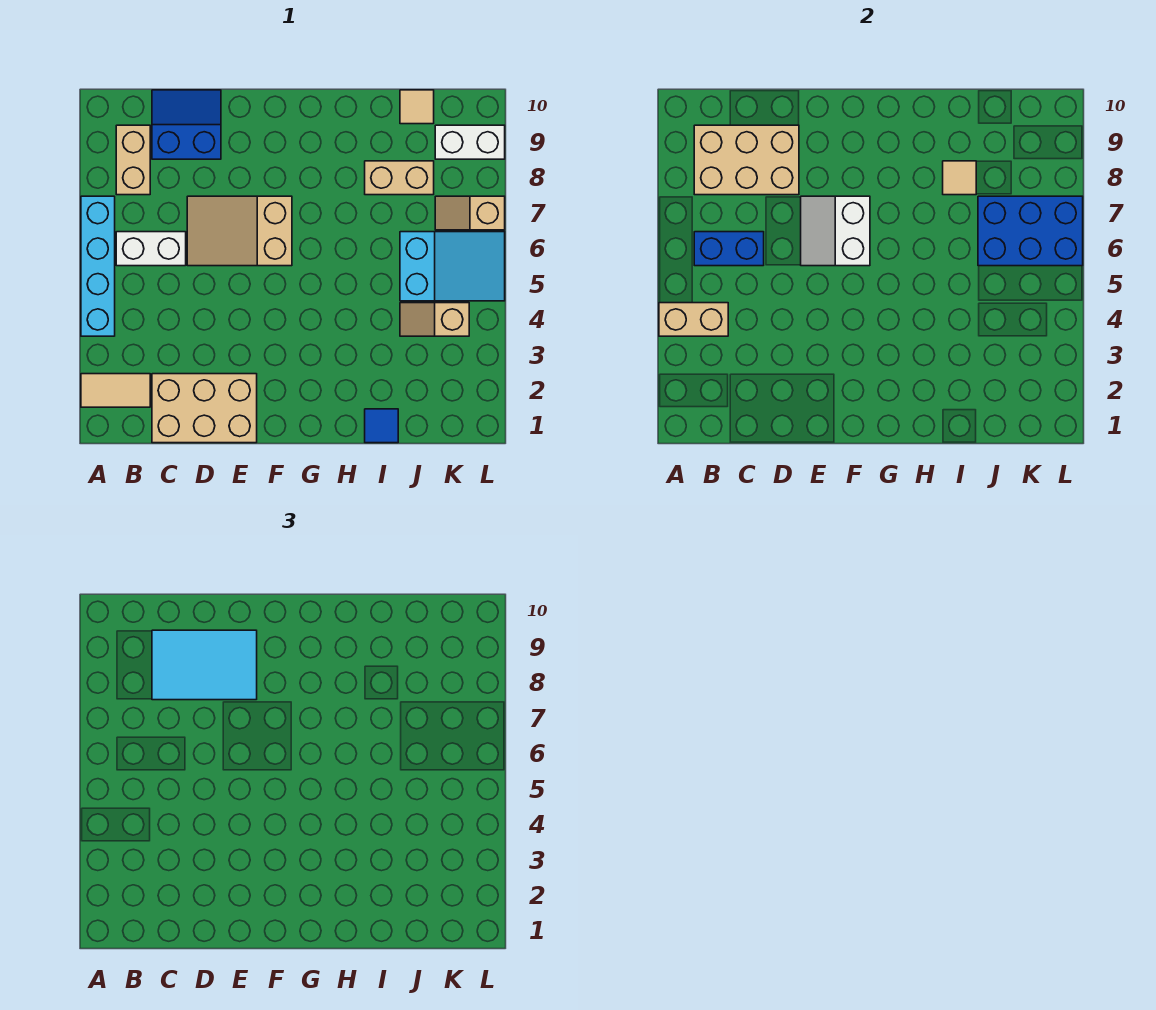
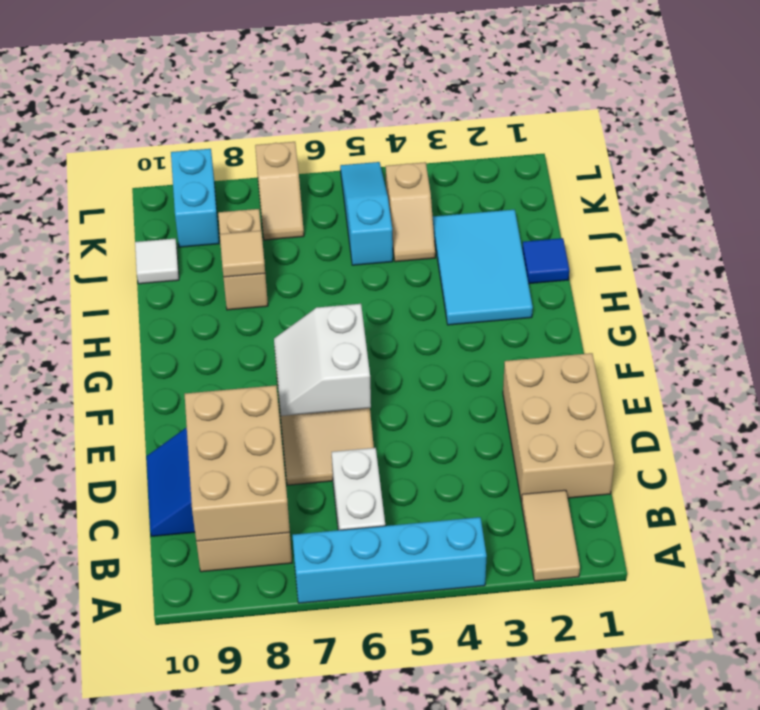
tan brick A4:B4 level 2 -> none
blue brick B6:C6 level 2 -> none
cyan tile C8:E9 level 3 -> cyan tile H2:J3 level 1
white slope E6:F7 level 2 top F -> white slope E6:F7 level 2 top 6
cyan slope J5:L6 level 1 top J -> cyan slope J5:L5 level 1 top J
blue brick J6:L7 level 2 -> none
tan tile J10 level 1 -> white tile J10 level 1
white brick K9:L9 level 1 -> cyan brick K9:L9 level 1

